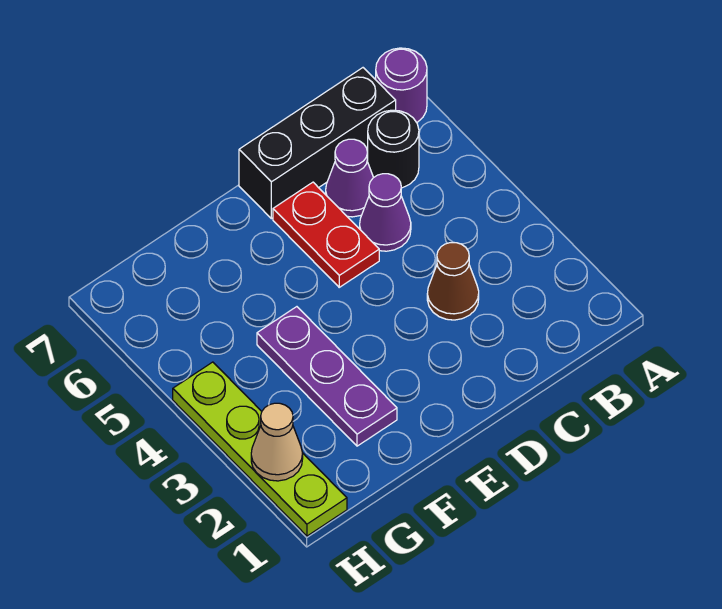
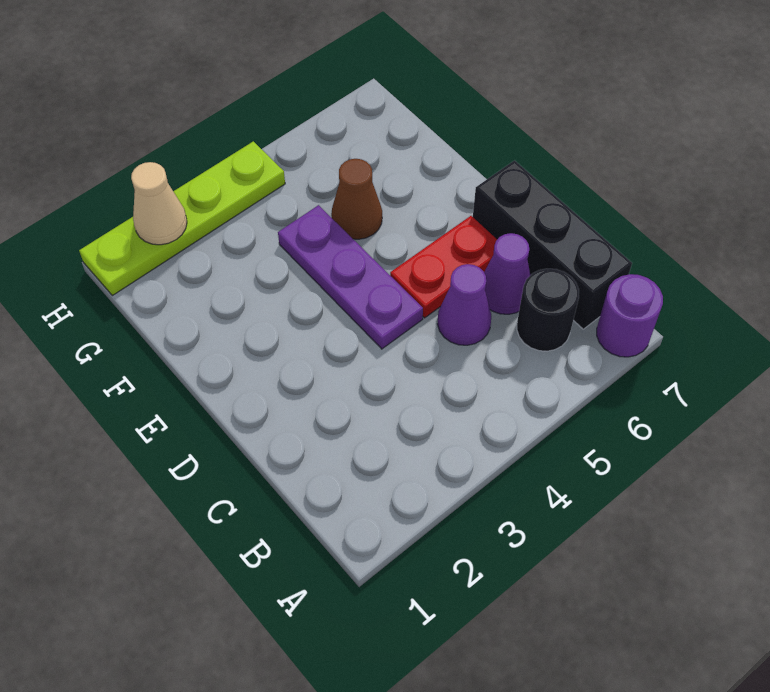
brown cone C3 level 1 -> brown cone F5 level 1
purple plate F2:F4 level 1 -> purple plate D4:F4 level 1

